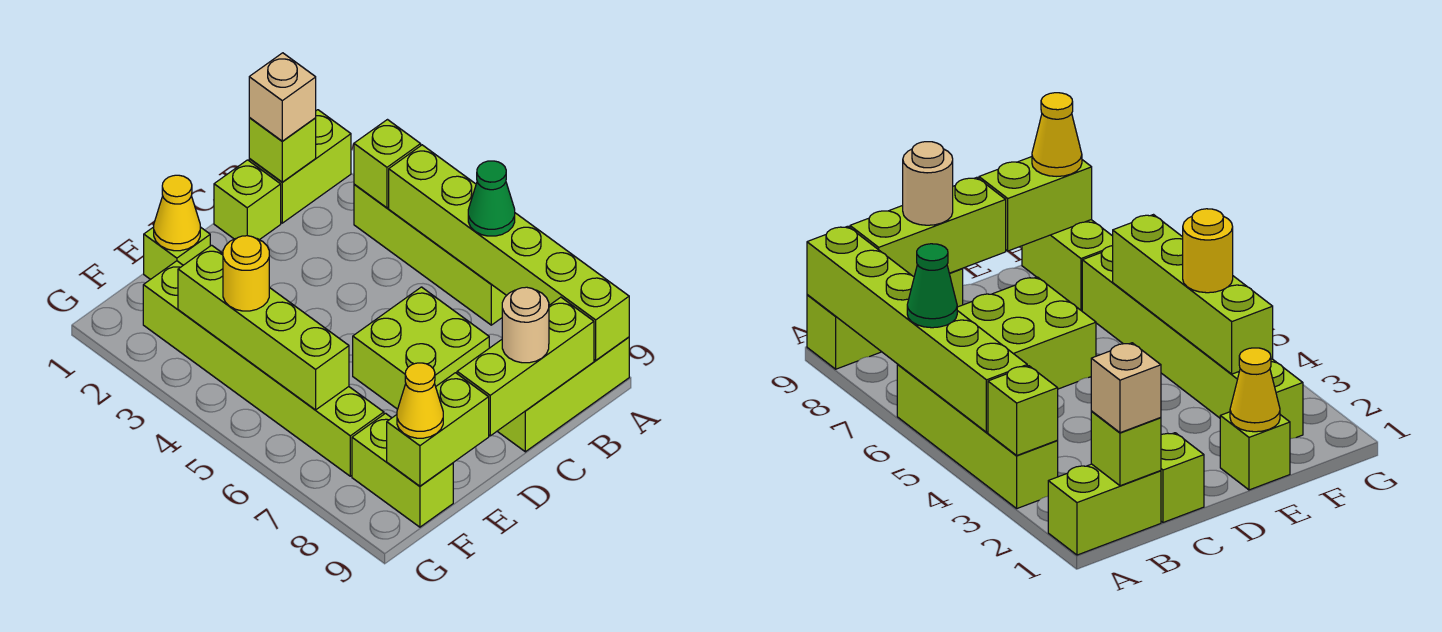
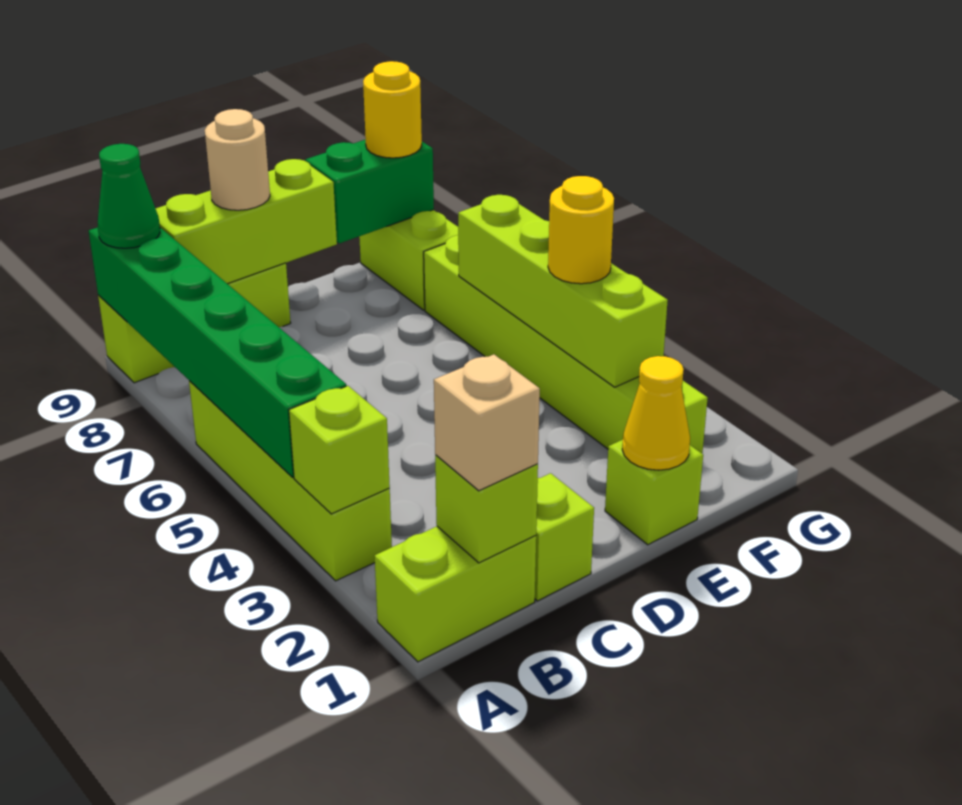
lime brick A4:A9 level 2 -> green brick A4:A9 level 2
green cone A6 level 3 -> green cone A9 level 3
lime brick C6:D7 level 1 -> none
lime brick E9:F9 level 2 -> green brick E9:F9 level 2
yellow cone F9 level 3 -> yellow round brick F9 level 3

